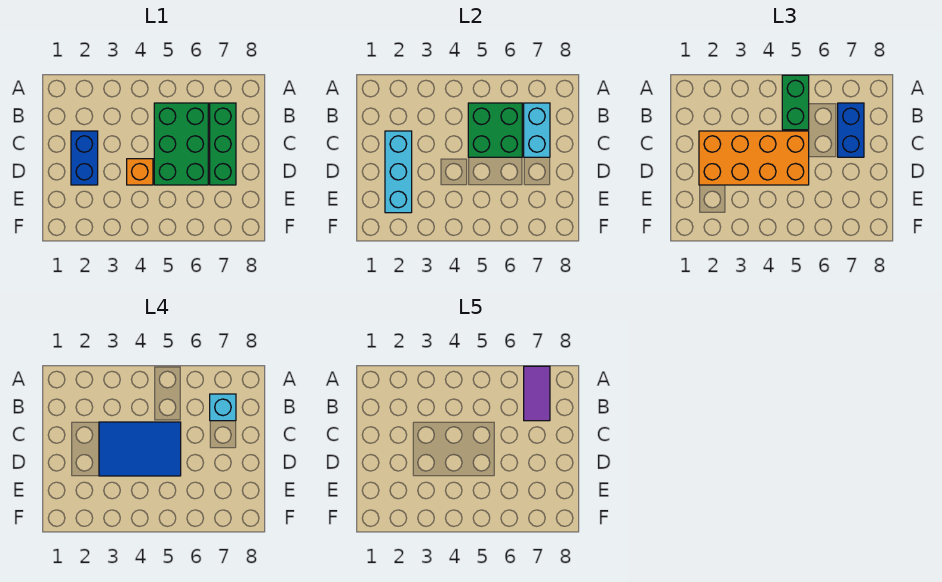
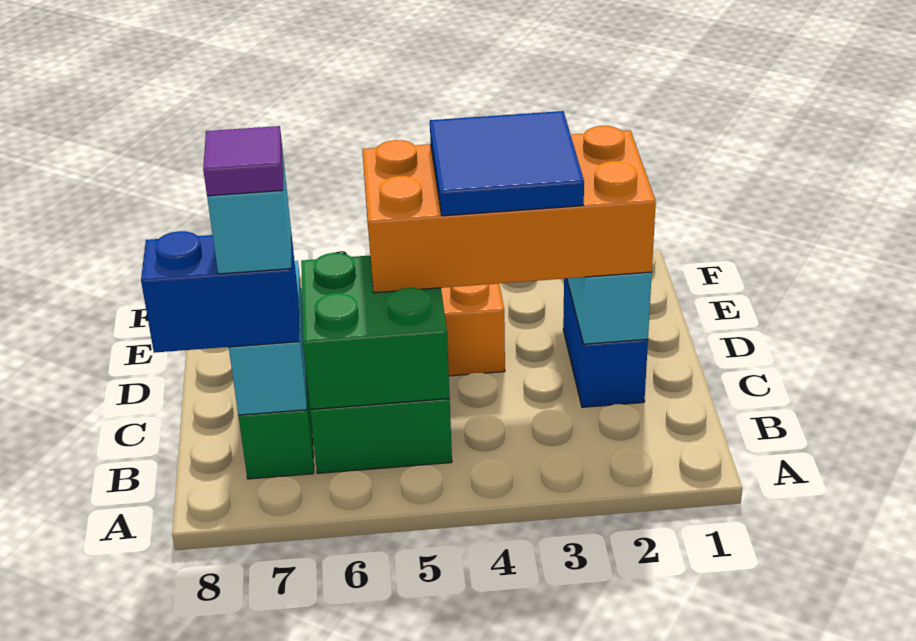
green brick A5:B5 level 3 -> none
purple tile A7:B7 level 5 -> purple tile B7 level 5
blue brick B7:C7 level 3 -> blue brick B7:B8 level 3
blue tile C3:D5 level 4 -> blue tile C3:D4 level 4

